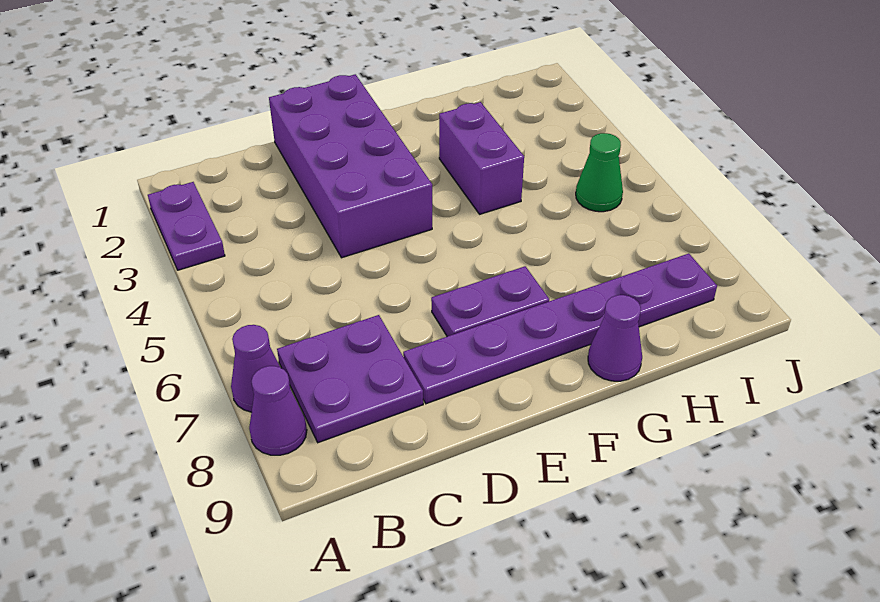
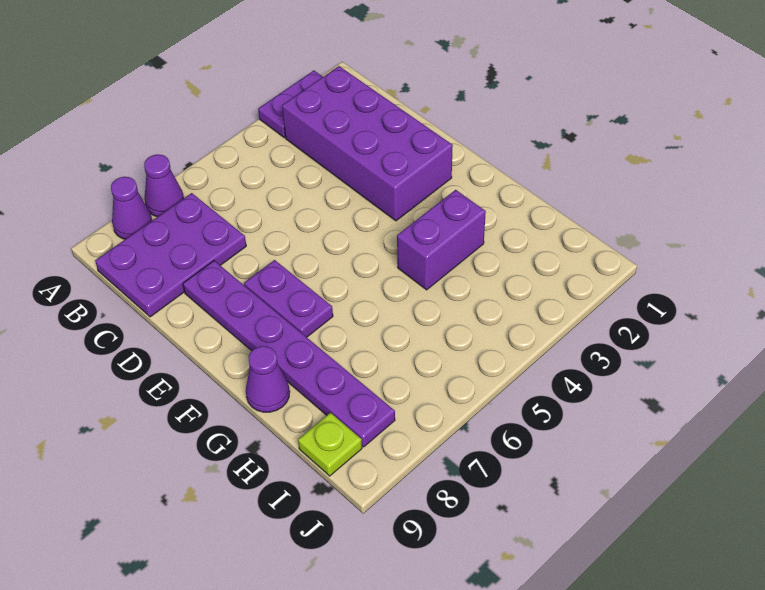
purple plate B7:C8 level 1 -> purple plate B7:C9 level 1
purple brick D1:E4 level 1 -> purple brick B2:E3 level 1
green cone I5 level 1 -> none
none -> lime plate I9 level 1

